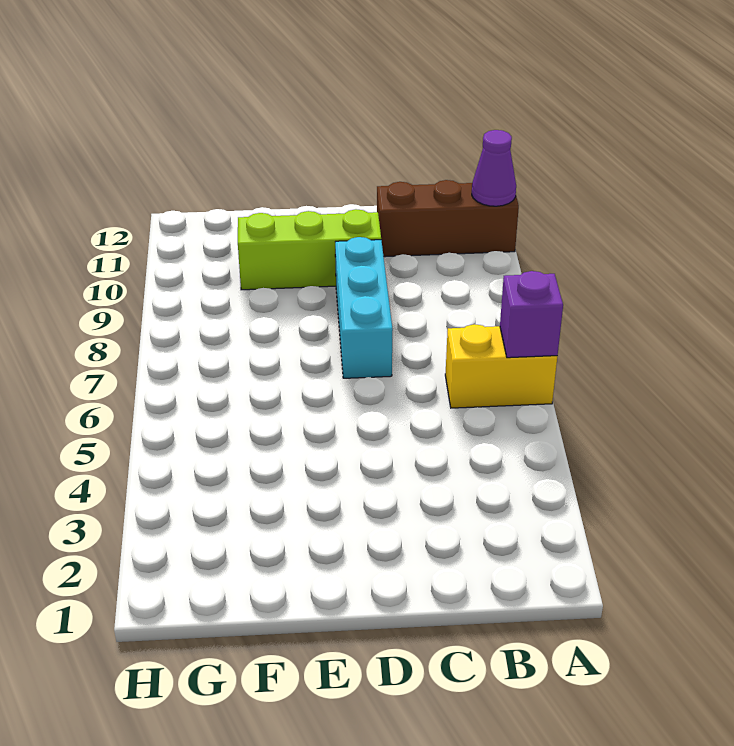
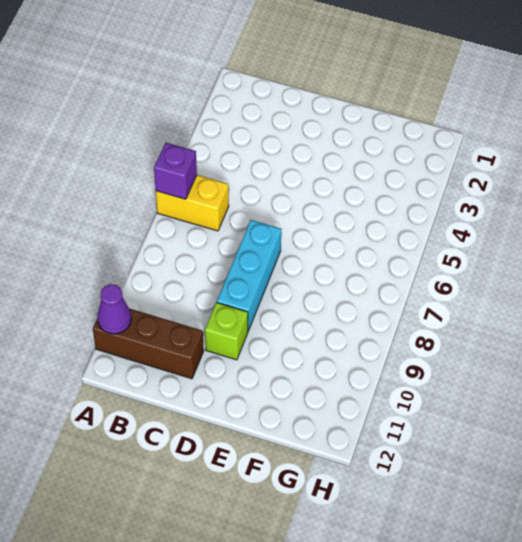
lime brick D10:F10 level 1 -> lime brick D10 level 1

